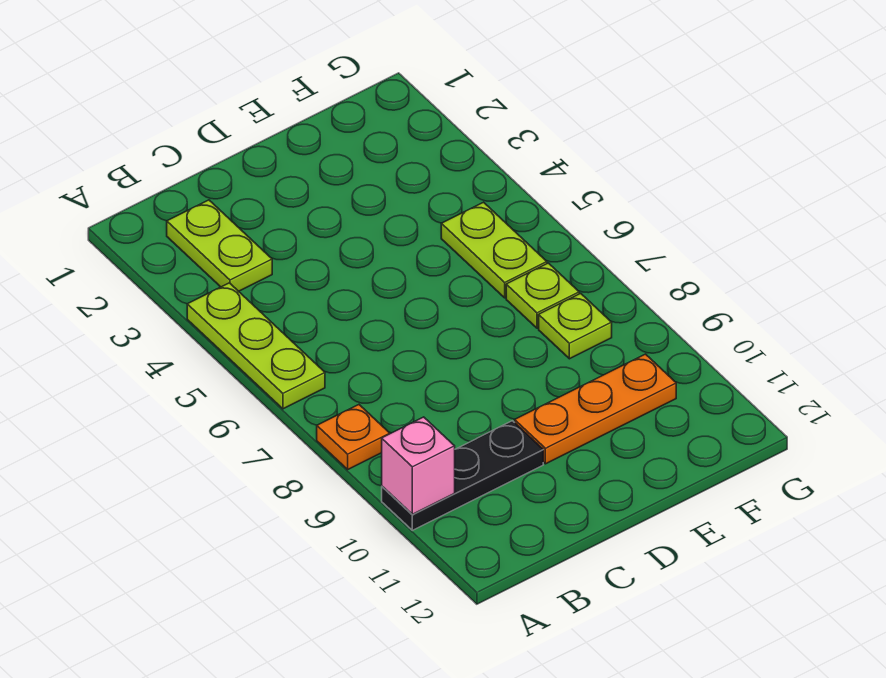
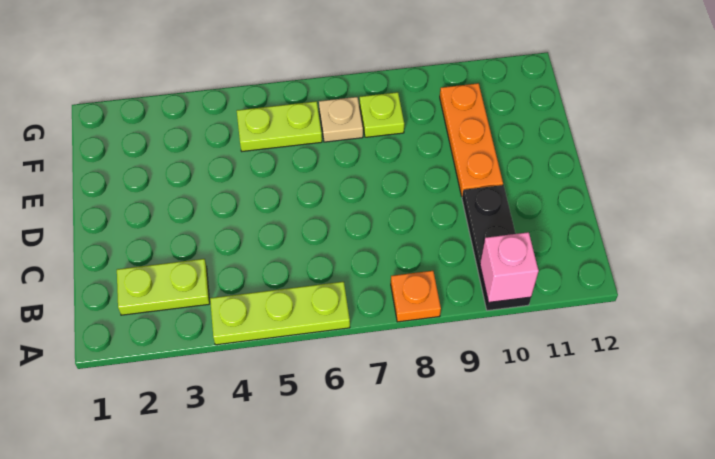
lime plate F7 level 1 -> tan plate F7 level 1

